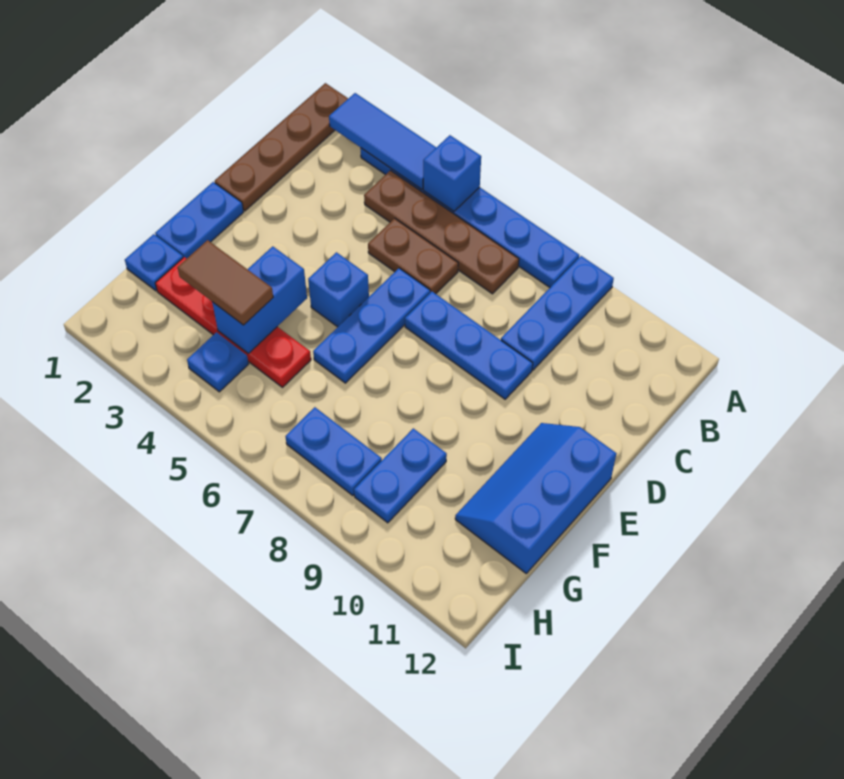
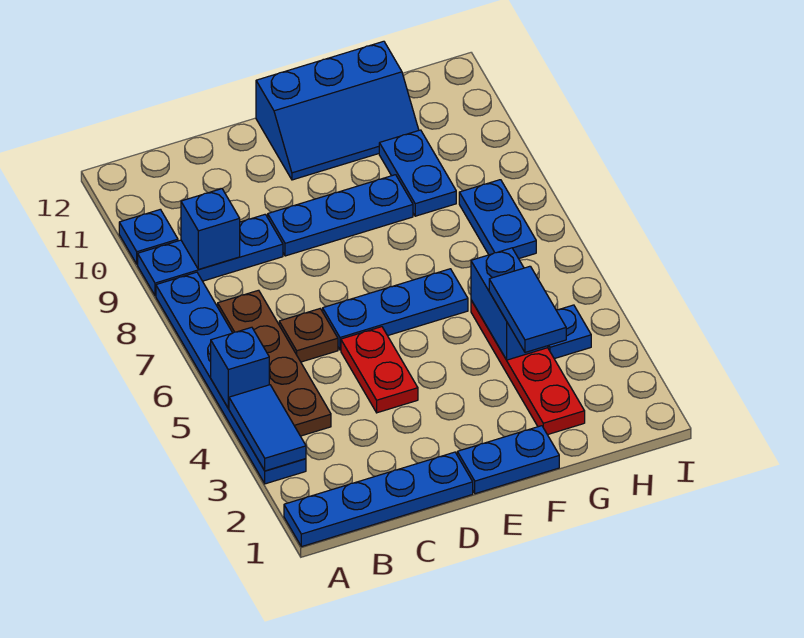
brown plate A1:D1 level 1 -> blue plate A1:D1 level 1
blue tile A2:A4 level 2 -> blue tile A3:A4 level 2
brown plate C5:C6 level 1 -> brown plate C6 level 1
none -> red plate D4:D5 level 1
blue plate D7:D9 level 1 -> blue plate D9:F9 level 1
blue brick E5 level 1 -> blue brick B9 level 2
blue brick F4:G4 level 2 -> blue brick G4:G5 level 2
blue plate G1 level 1 -> blue plate A10 level 1
brown tile G3:G4 level 3 -> blue tile G3:G4 level 3
blue plate G9:H9 level 1 -> blue plate G9:G10 level 1

